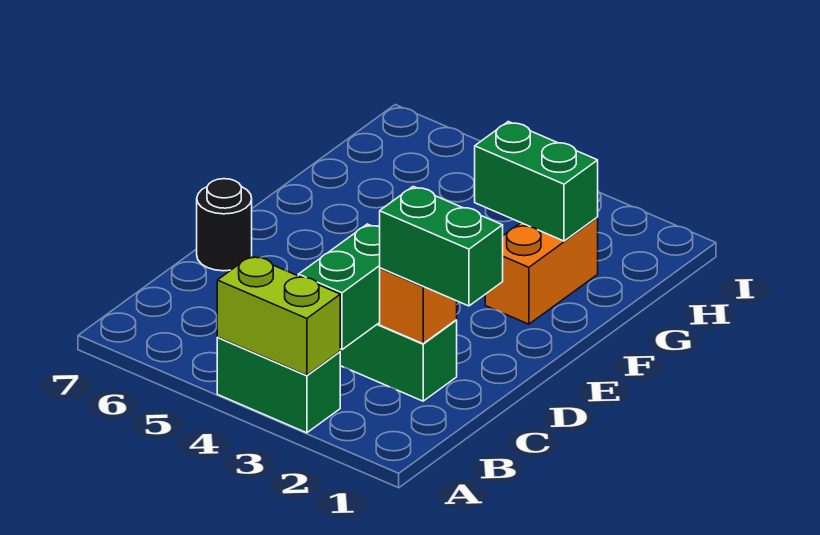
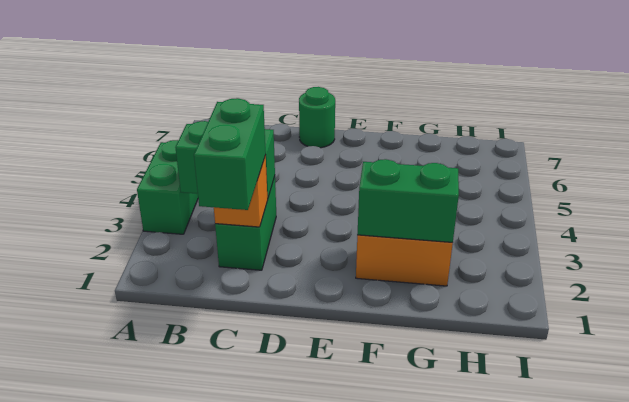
lime brick A3:A4 level 2 -> none
black round brick D7 level 1 -> green round brick D7 level 1
green brick G2:G3 level 2 -> green brick F2:G2 level 2

